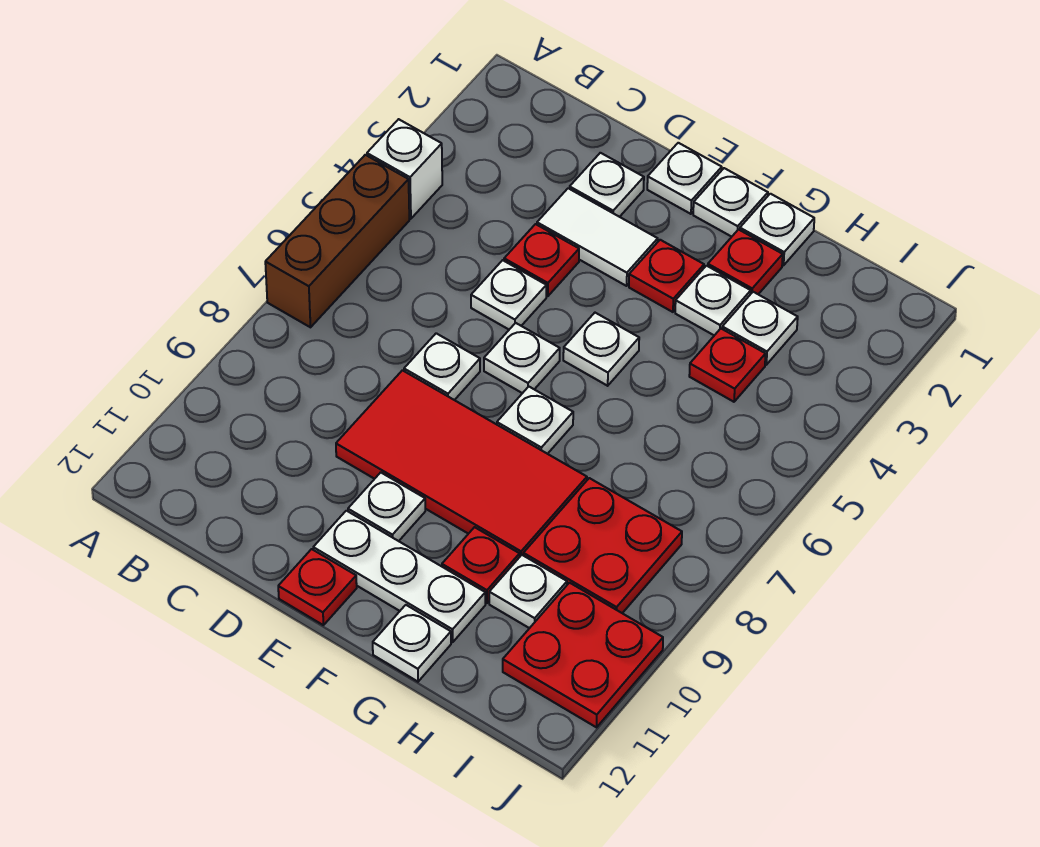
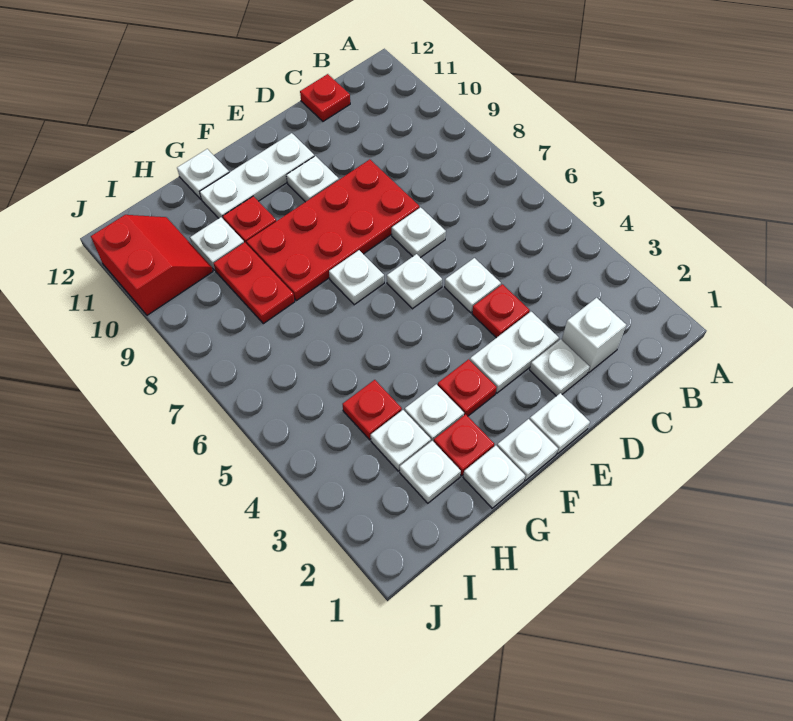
white brick A4 level 1 -> white brick C2 level 1
brown brick A5:A7 level 1 -> none
white tile D3:E3 level 1 -> white plate D3:E3 level 1
red tile D8:G9 level 1 -> red plate D8:G9 level 1
red plate E12 level 1 -> red plate C12 level 1
white plate F5 level 1 -> white plate H2 level 1
red plate H8:I9 level 1 -> red plate H8:H9 level 1
red plate I10:J11 level 1 -> red slope I10:J11 level 1 top J

